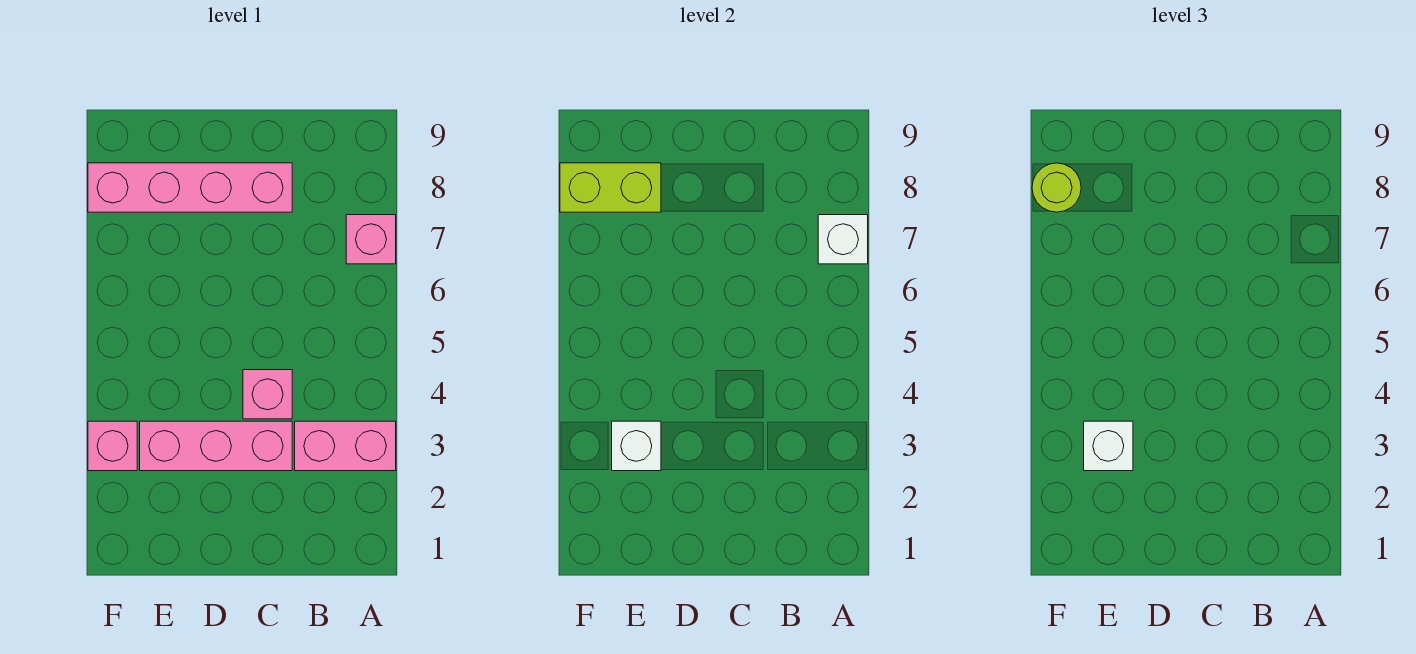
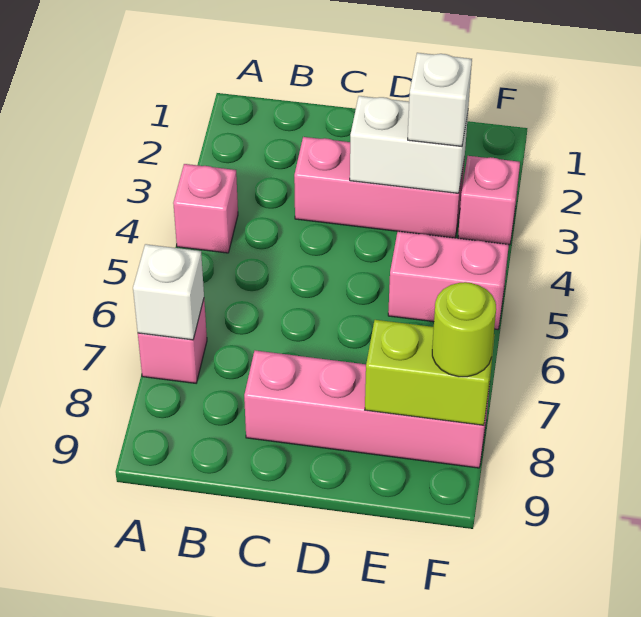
pink brick A3:B3 level 1 -> pink brick E5:F5 level 1
pink brick C4 level 1 -> pink brick A4 level 1
white brick E3 level 2 -> white brick D3:E3 level 2

